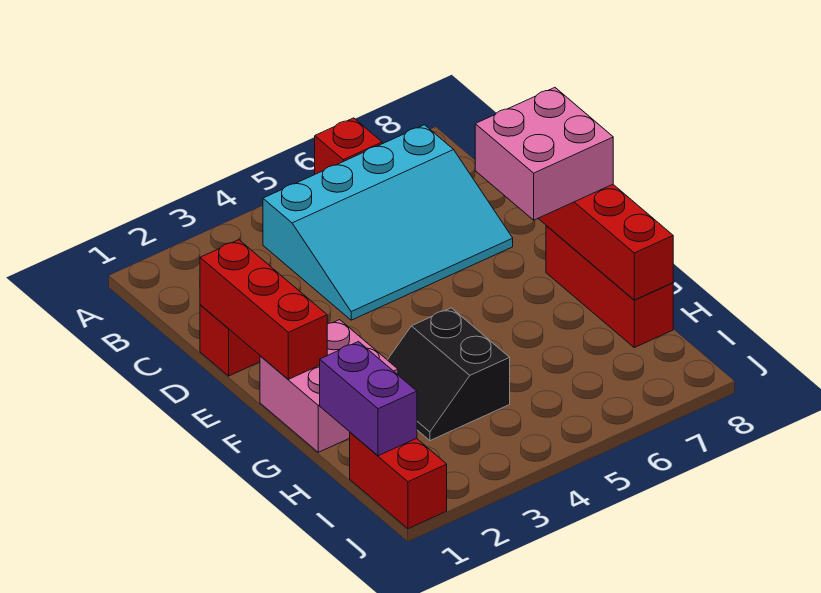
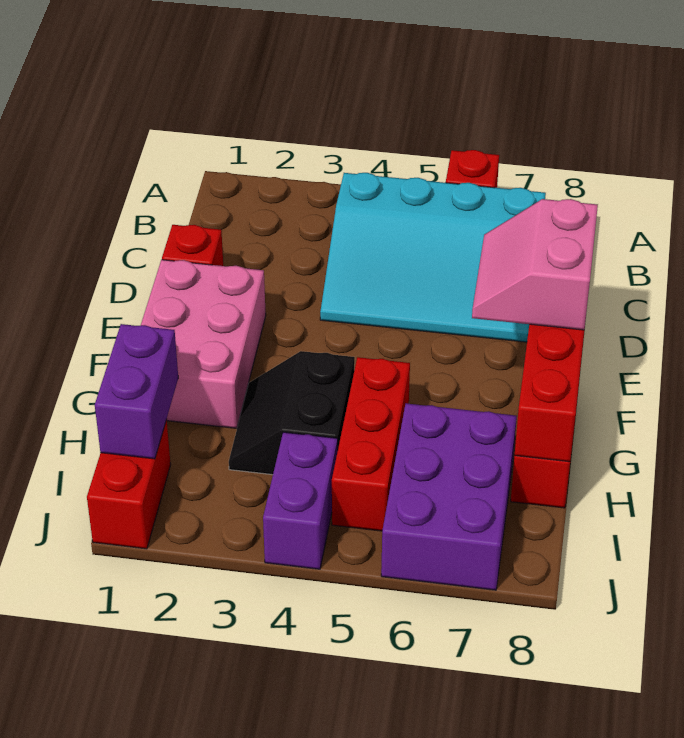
red brick D1:F1 level 2 -> red brick G5:I5 level 1
pink brick E7:F8 level 3 -> pink slope E7:F8 level 3 top 8
pink brick F1:G2 level 1 -> pink brick E1:G2 level 1
none -> purple brick H6:J7 level 1
none -> purple brick I4:J4 level 1

